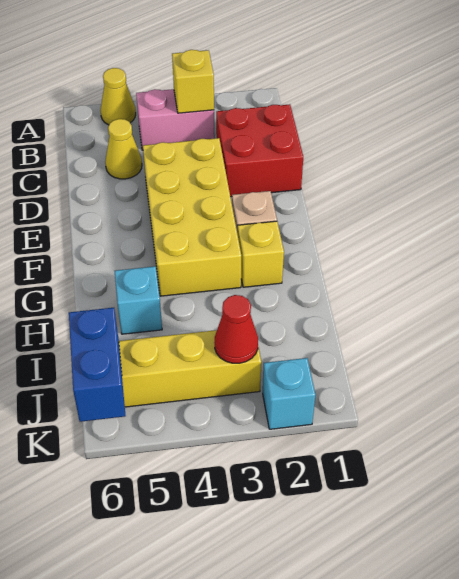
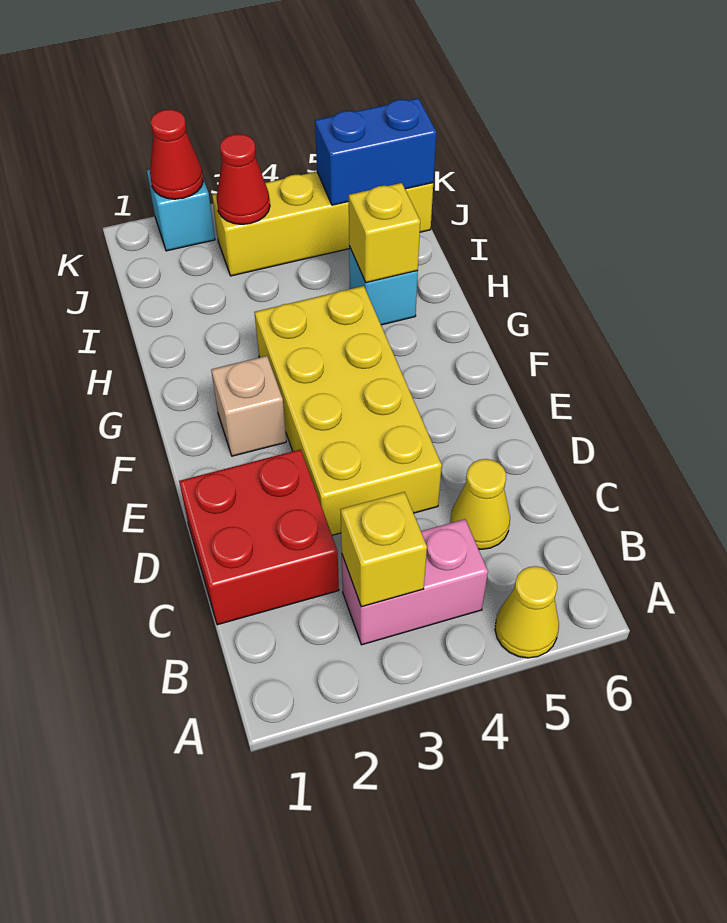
yellow brick G2 level 1 -> yellow brick H5 level 2
blue brick J6:K6 level 2 -> blue brick J5:J6 level 2
none -> red cone K2 level 2

